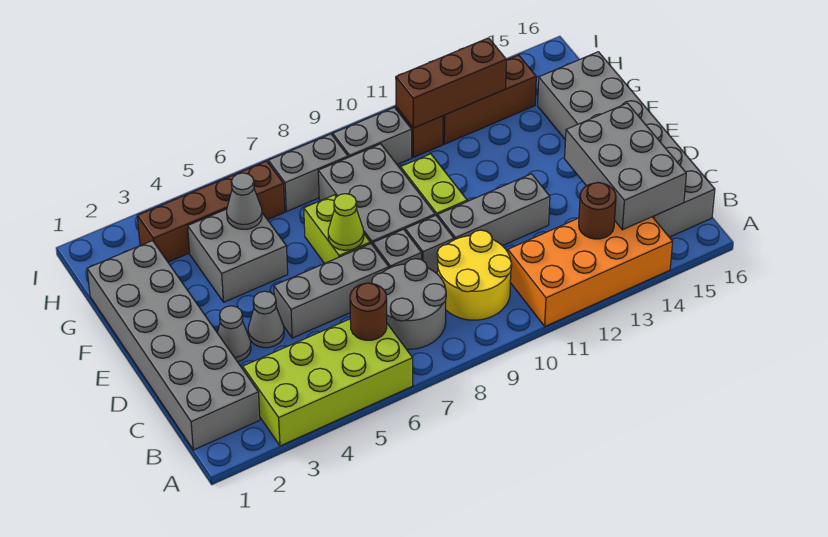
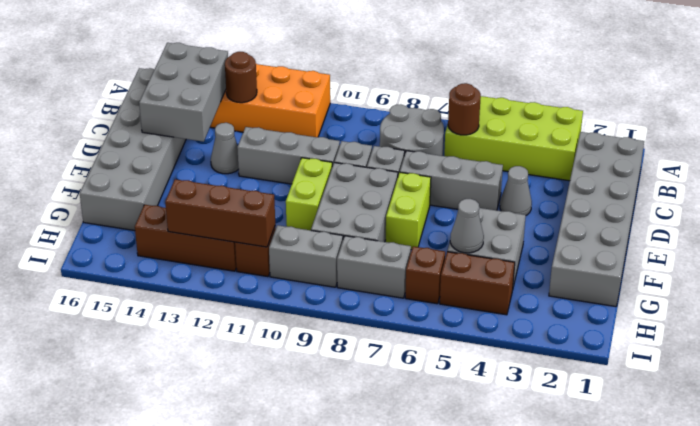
yellow round brick B9:C10 level 1 -> none
grey cone D3 level 1 -> grey cone D13 level 1
lime cone E7 level 2 -> none
brown brick H3:H5 level 1 -> brown brick H4:H5 level 1

